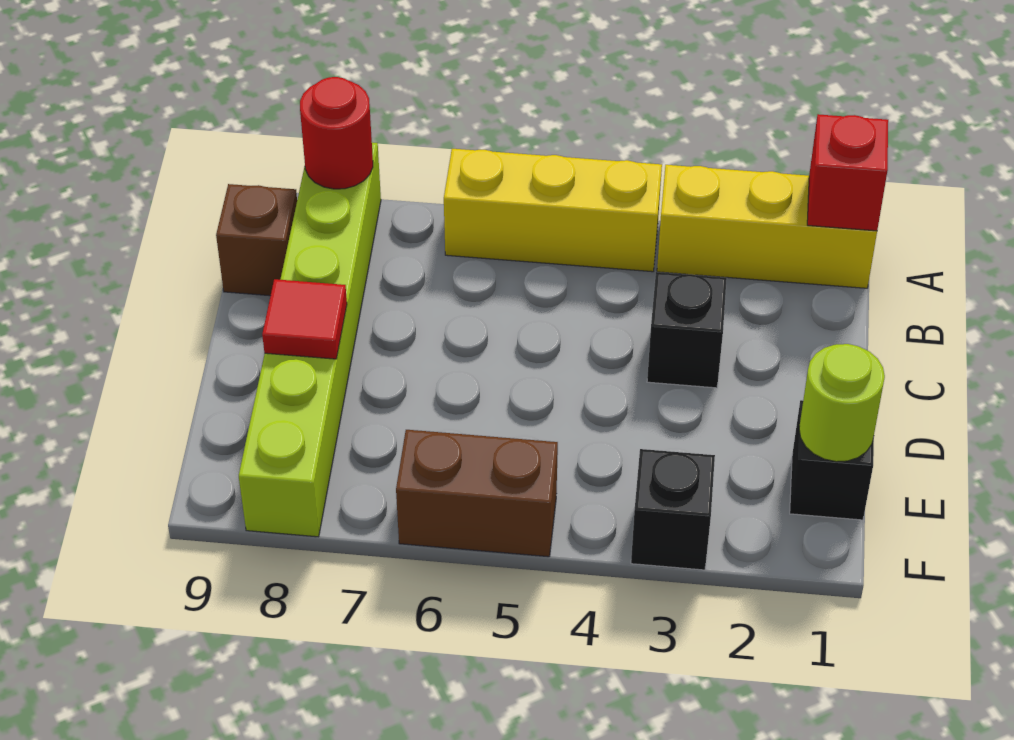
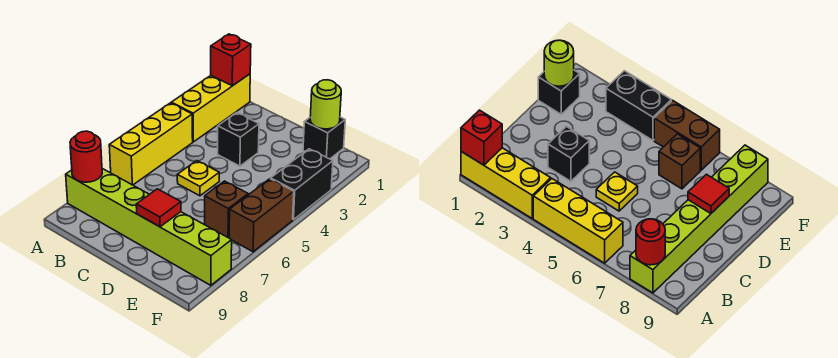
brown brick B9 level 1 -> brown brick E6 level 1
none -> yellow plate C5 level 1
black brick F3 level 1 -> black brick F3:F4 level 1

